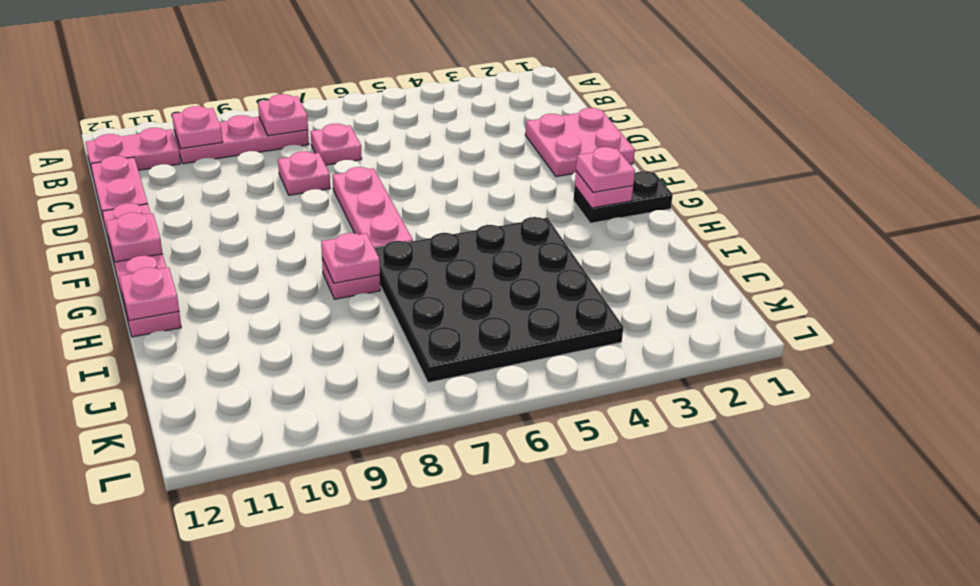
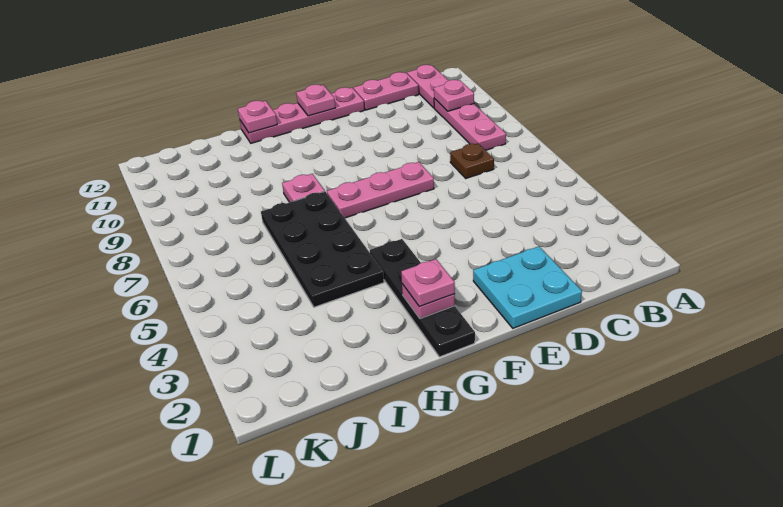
pink plate B8 level 2 -> none
pink plate C7 level 1 -> brown plate C7 level 1
pink plate D1:E2 level 1 -> cyan plate D1:E2 level 1
pink plate D8 level 1 -> none
black plate G1:G2 level 1 -> black plate G1:G4 level 1
black plate H4:K7 level 1 -> black plate H4:I7 level 1
pink plate H8 level 2 -> none

